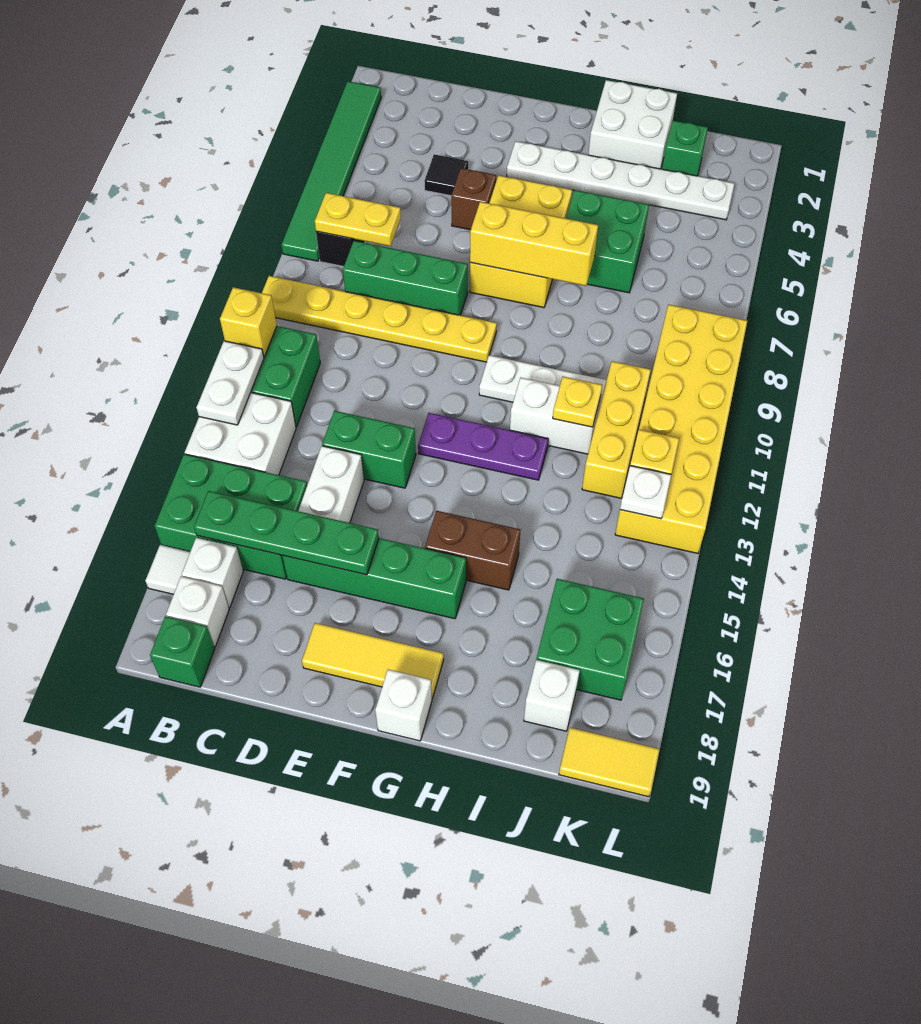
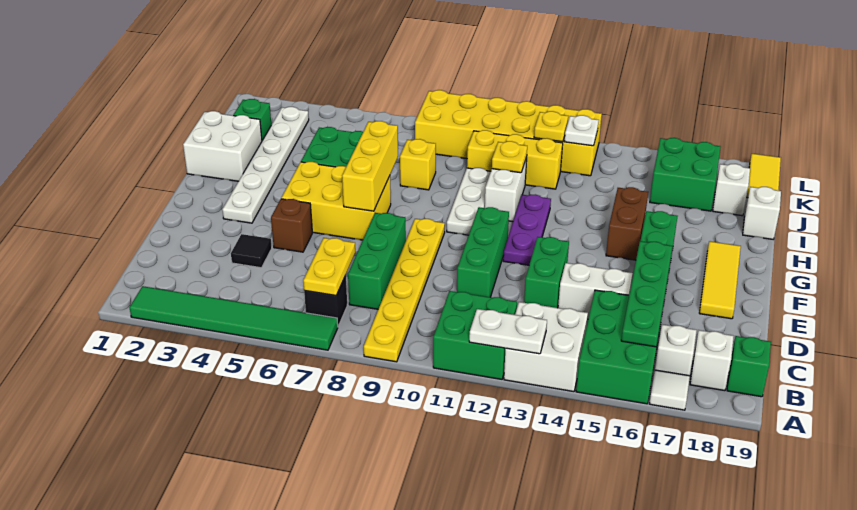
yellow brick A11 level 2 -> yellow brick I8 level 1
none -> green brick D11:F11 level 1
white brick G19 level 1 -> white brick I19 level 1

